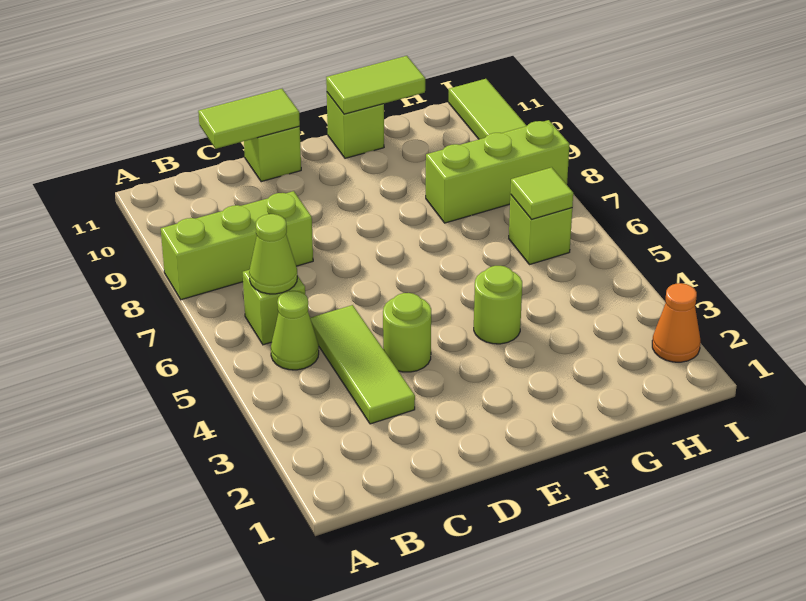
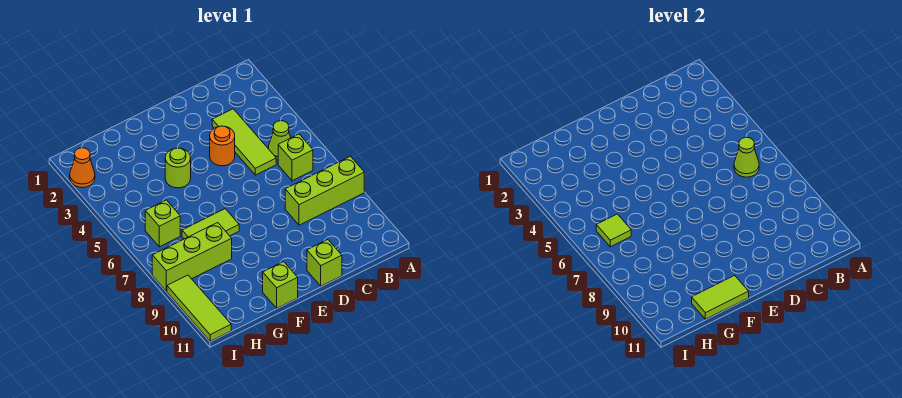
lime tile C11:D11 level 2 -> lime tile F7:G7 level 1
lime round brick D4 level 1 -> orange round brick D4 level 1

